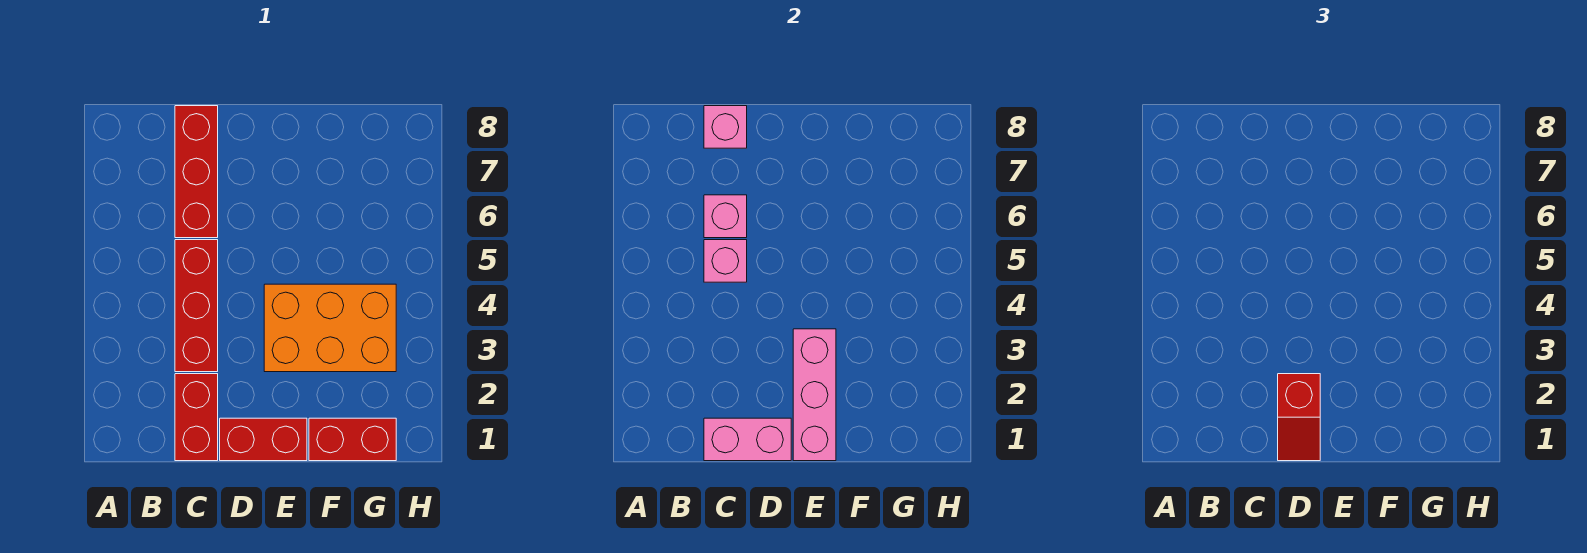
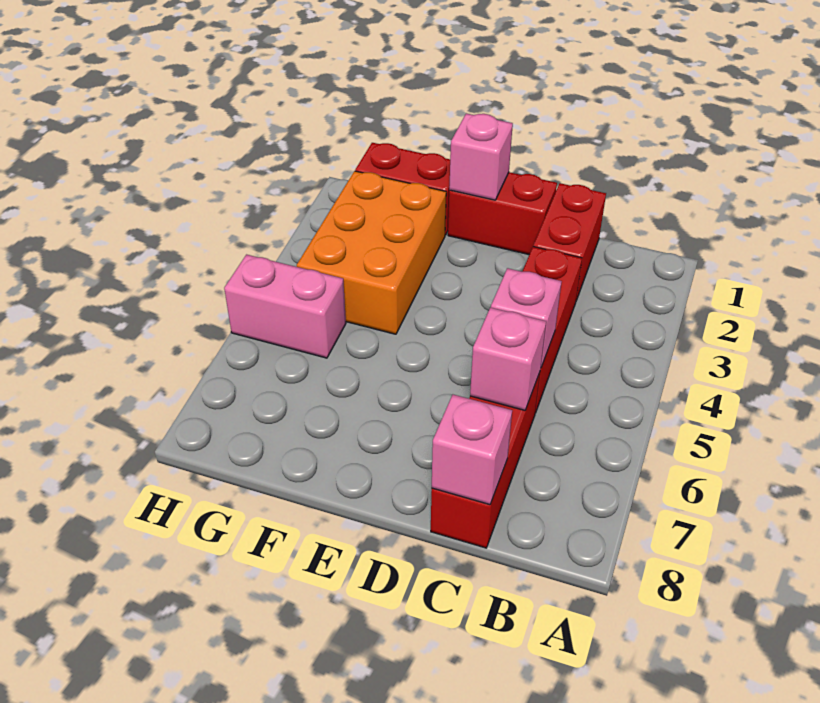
pink brick C1:D1 level 2 -> pink brick G5:H5 level 1
red slope D1:D2 level 3 top 2 -> none
pink brick E1:E3 level 2 -> pink brick E1 level 2
orange brick E3:G4 level 1 -> orange brick F2:G4 level 1

